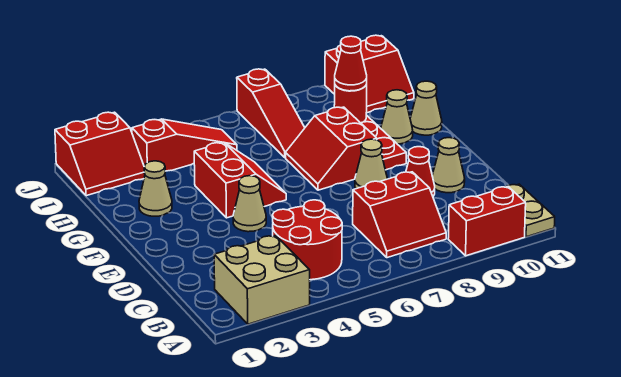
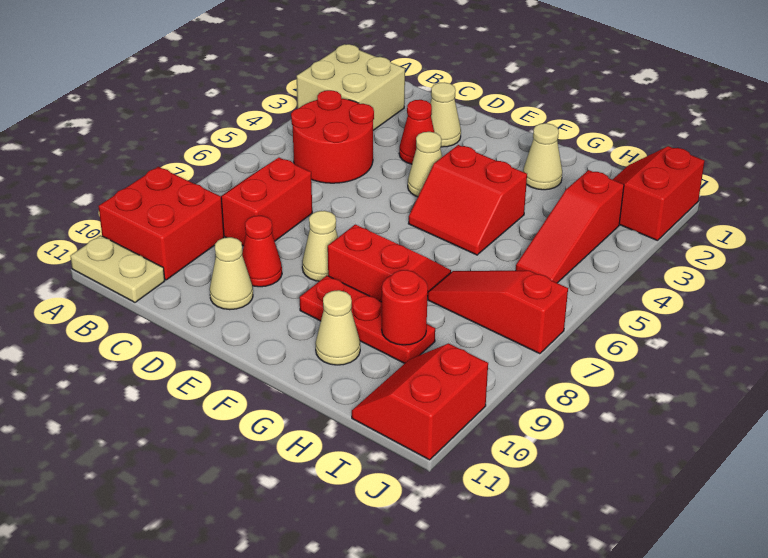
red brick A9:A10 level 1 -> red brick A9:B10 level 1
tan cone G11 level 1 -> tan cone D2 level 1
red cone H9 level 3 -> red cone D3 level 1

